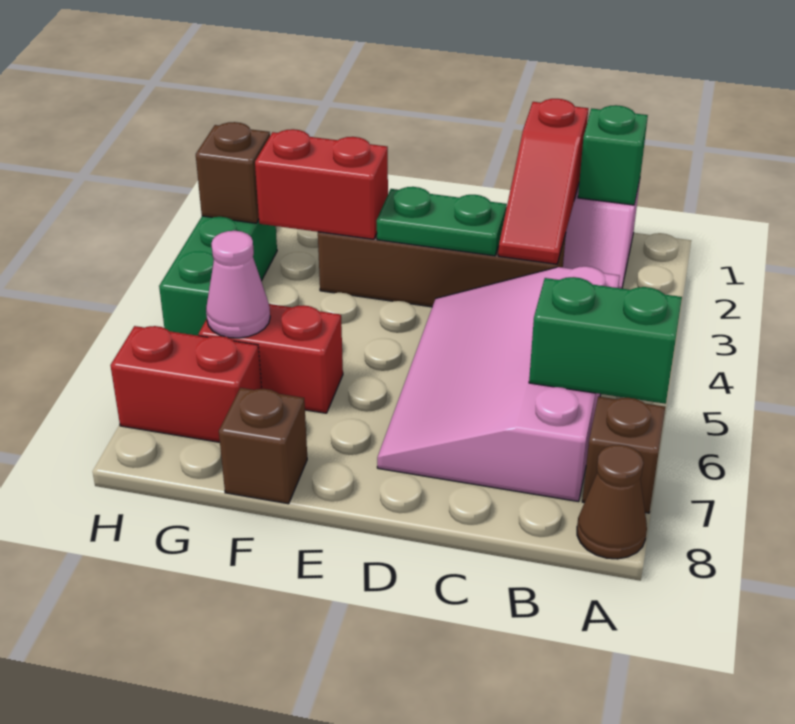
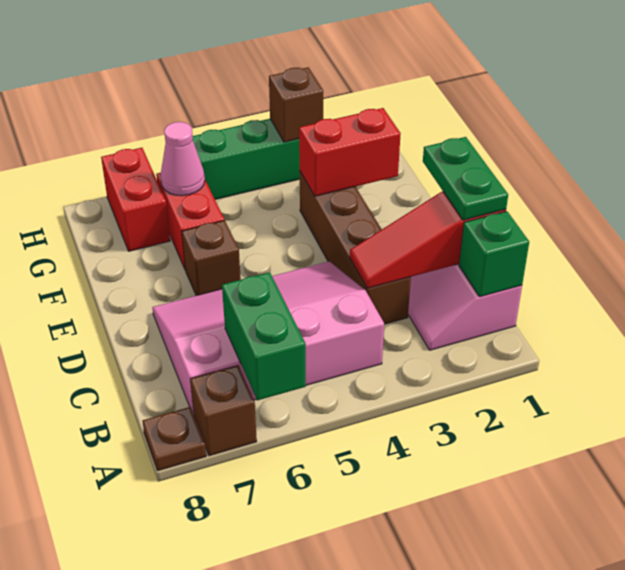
brown cone A8 level 1 -> brown plate A8 level 1
green plate D3:E3 level 2 -> green plate C1:D1 level 3
red brick F3:G3 level 2 -> red brick F2:F3 level 2
brown brick F8 level 1 -> brown brick E6 level 1

